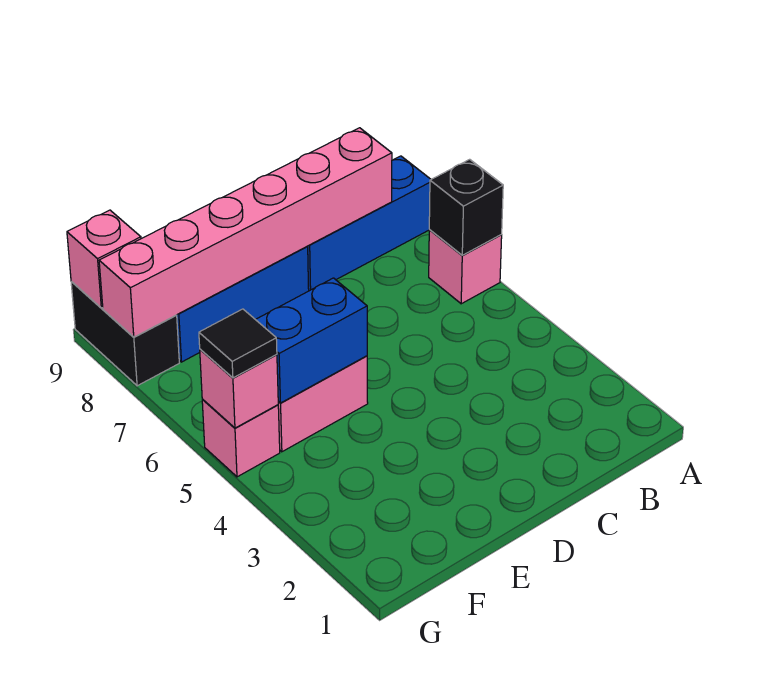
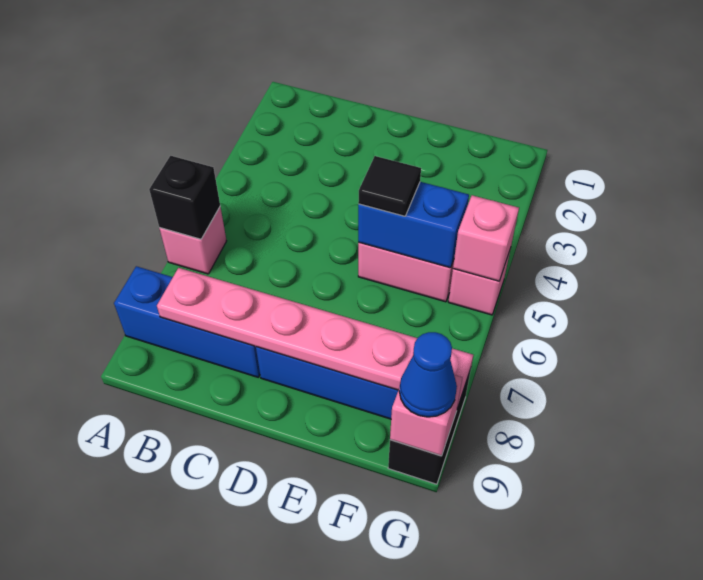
pink brick B8:G8 level 2 -> pink plate B8:G8 level 2
black tile G5 level 3 -> black tile E5 level 3
none -> blue cone G9 level 3

